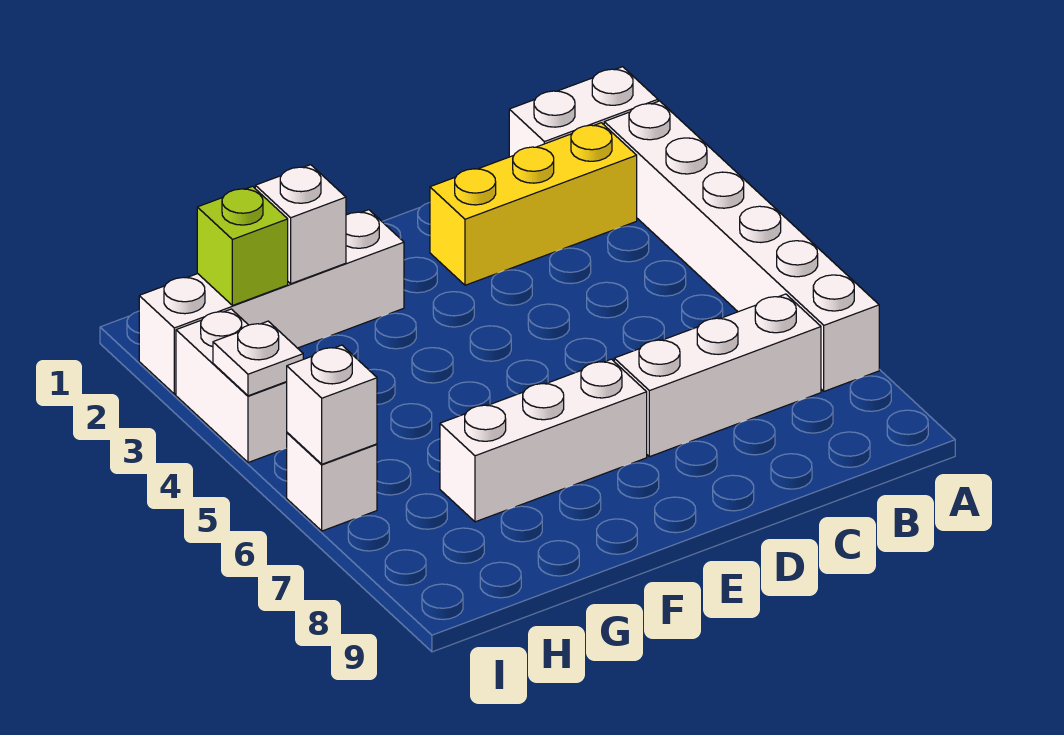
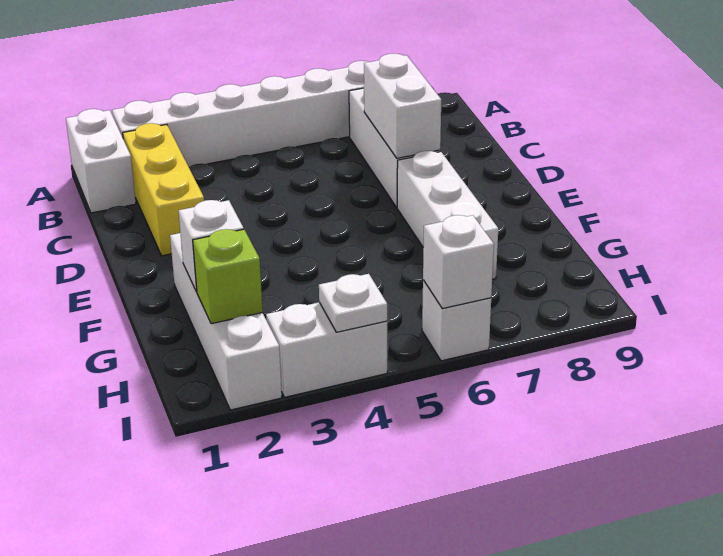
none -> white brick C7:D7 level 2

